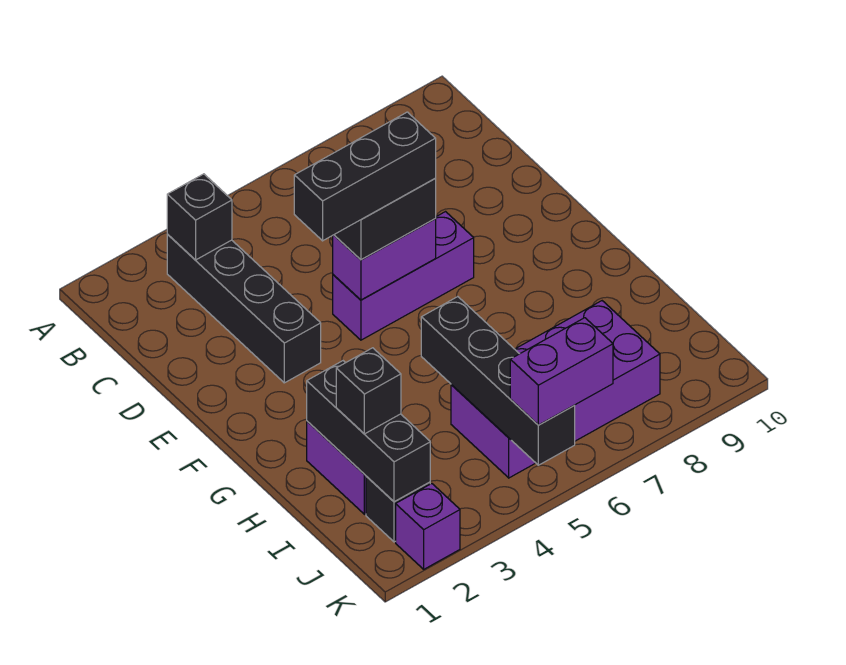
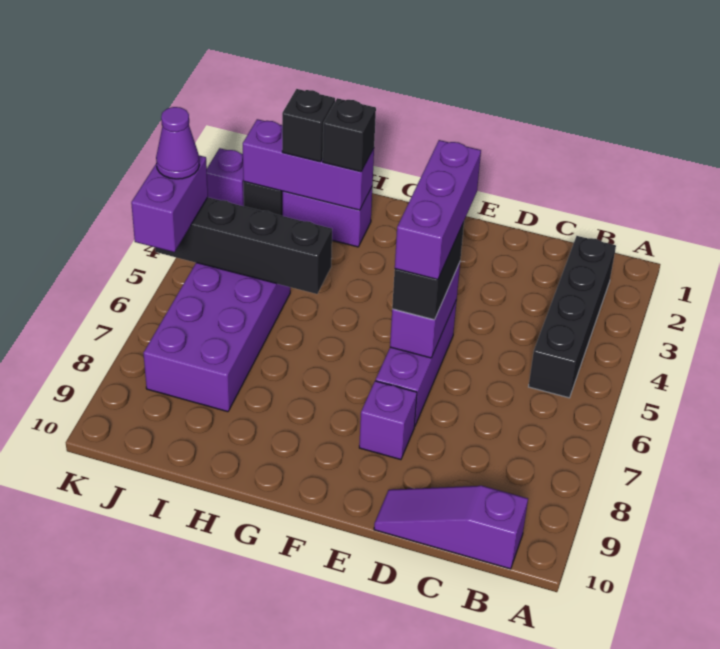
black brick B3:E3 level 1 -> black brick B2:B5 level 1
black brick B3 level 2 -> black brick H2 level 3
none -> purple slope B10:D10 level 1 top B
black brick E4:E6 level 4 -> purple brick E4:E6 level 4
none -> purple brick E8 level 1
black brick H2:J2 level 2 -> purple brick H2:J2 level 2
none -> purple cone K5 level 4

